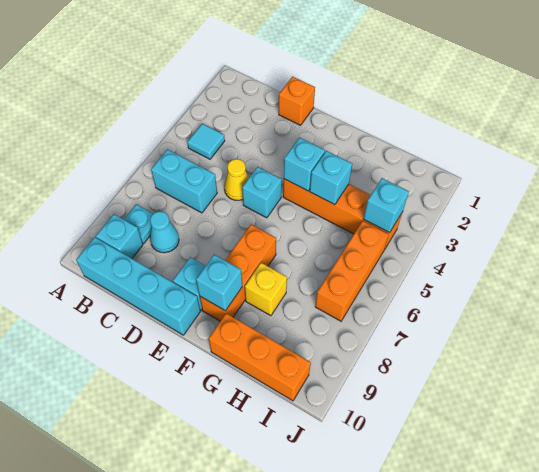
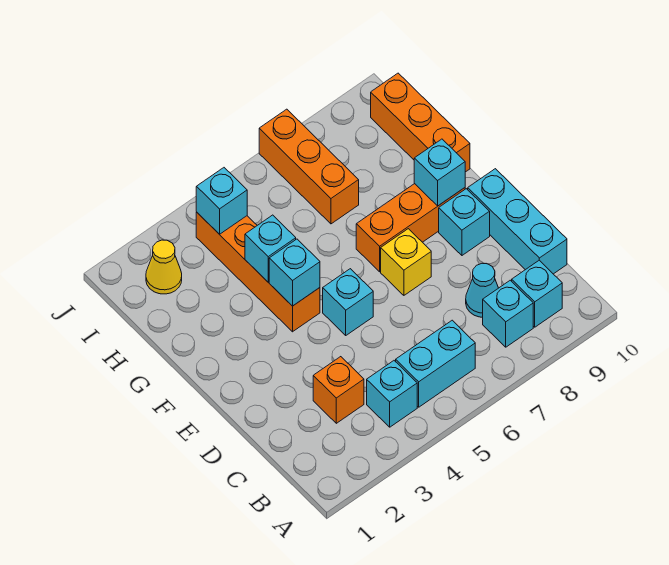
cyan tile B4 level 1 -> cyan brick B4 level 1
cyan brick B6:C6 level 1 -> cyan brick B5:B6 level 1
cyan plate B8 level 1 -> cyan brick B8 level 1
cyan brick B10:E10 level 1 -> cyan brick C10:E10 level 1
orange brick D1 level 1 -> orange brick C3 level 1
yellow cone D5 level 1 -> yellow cone I2 level 1
yellow brick G8 level 1 -> yellow brick E7 level 1
orange brick I5:I7 level 1 -> orange brick H7:J7 level 1

